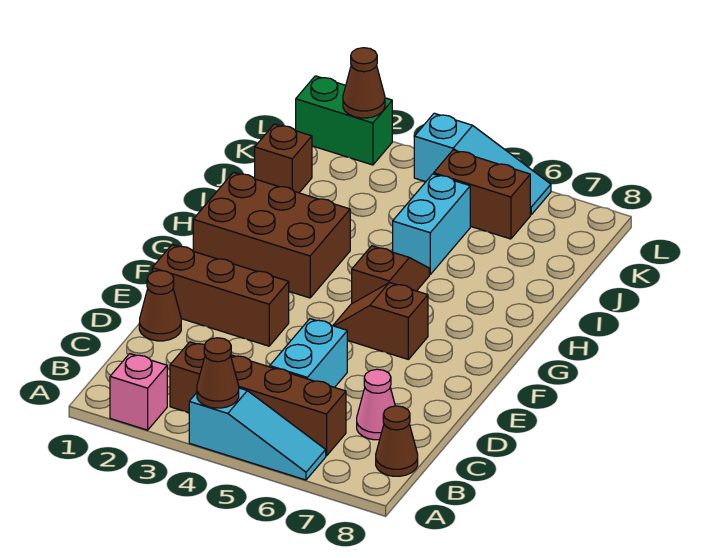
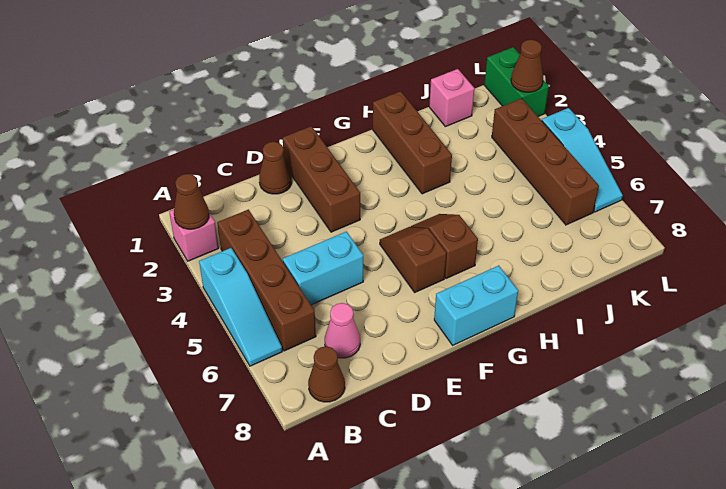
brown cone A4 level 2 -> brown cone A2 level 2
brown brick G1:H3 level 1 -> brown brick H1:H3 level 1
brown slope G5:H5 level 1 top G -> brown slope G5:G6 level 1 top 6
cyan brick I5:J5 level 1 -> cyan brick F8:G8 level 1
brown brick J1 level 1 -> pink brick J1 level 1
brown brick K5:K6 level 1 -> brown brick K3:K6 level 1

